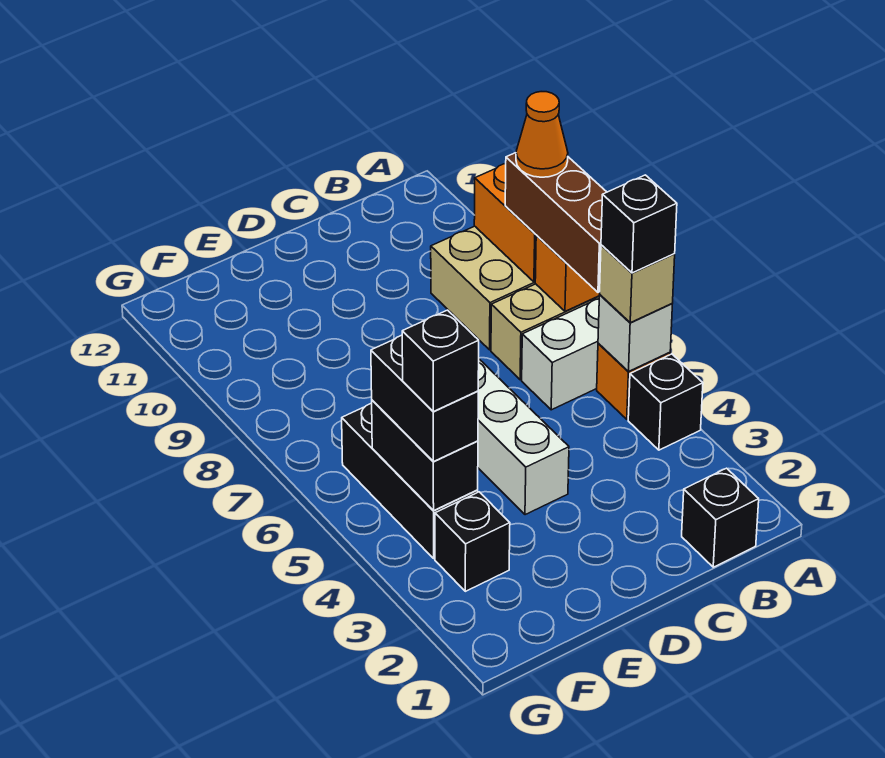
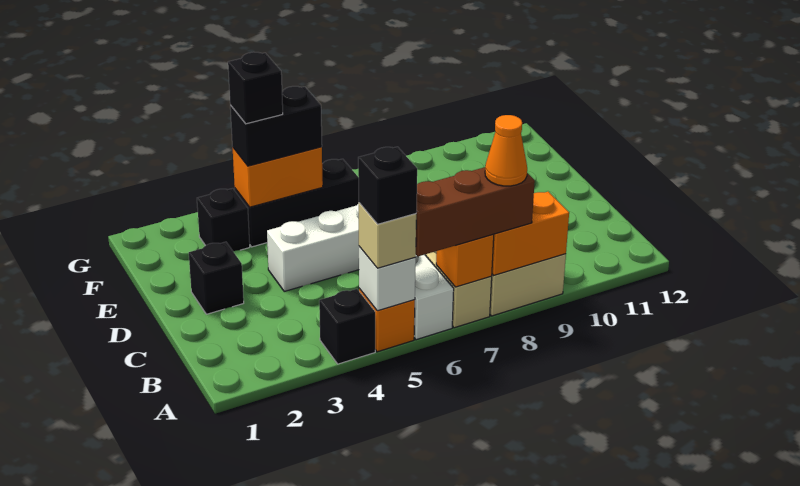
black brick B1 level 1 -> black brick D2 level 1
black brick F4:F5 level 2 -> orange brick F4:F5 level 2

